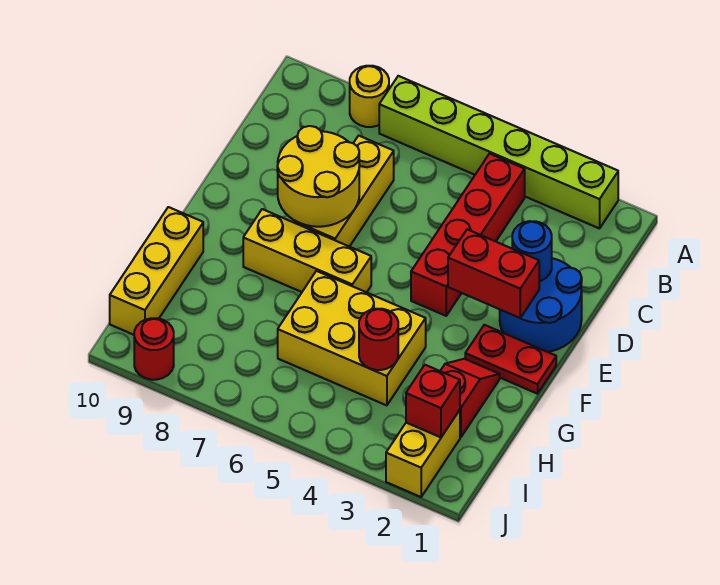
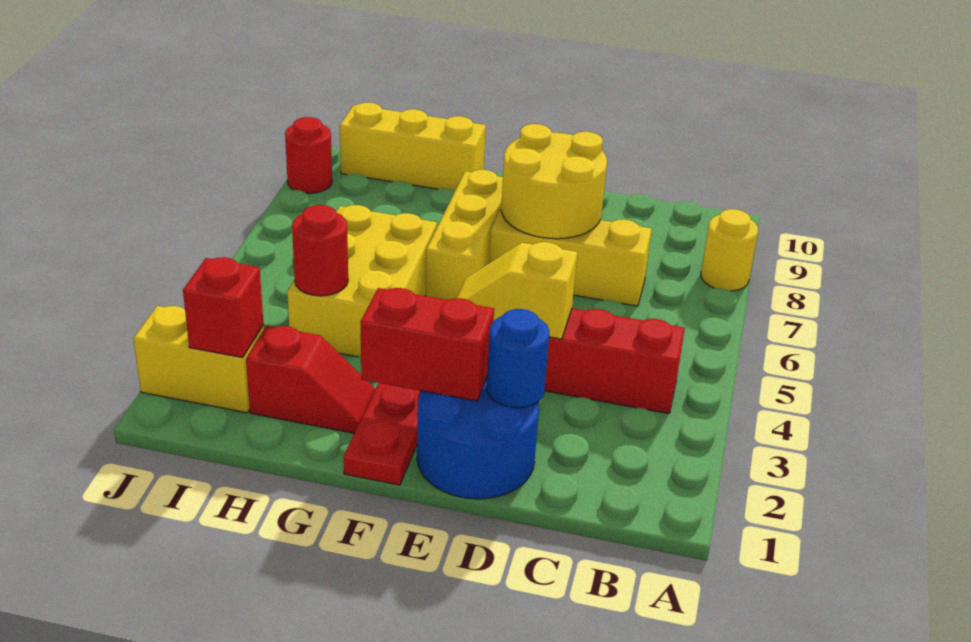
lime brick A2:A7 level 1 -> none
none -> yellow slope D4:E4 level 2 top D
red brick E2:E3 level 2 -> red brick E2:F2 level 2

